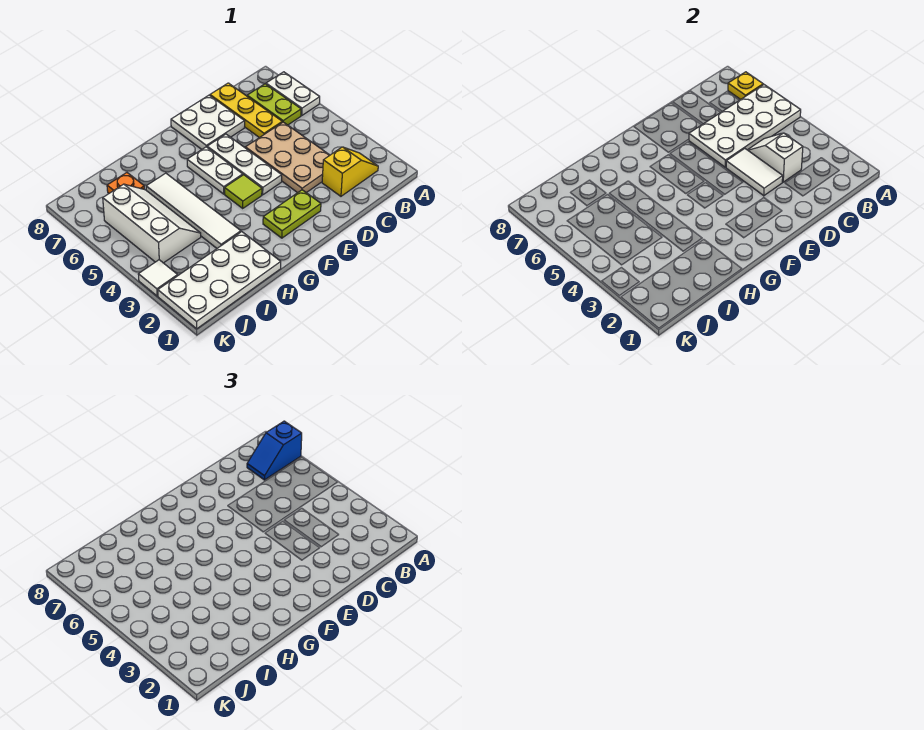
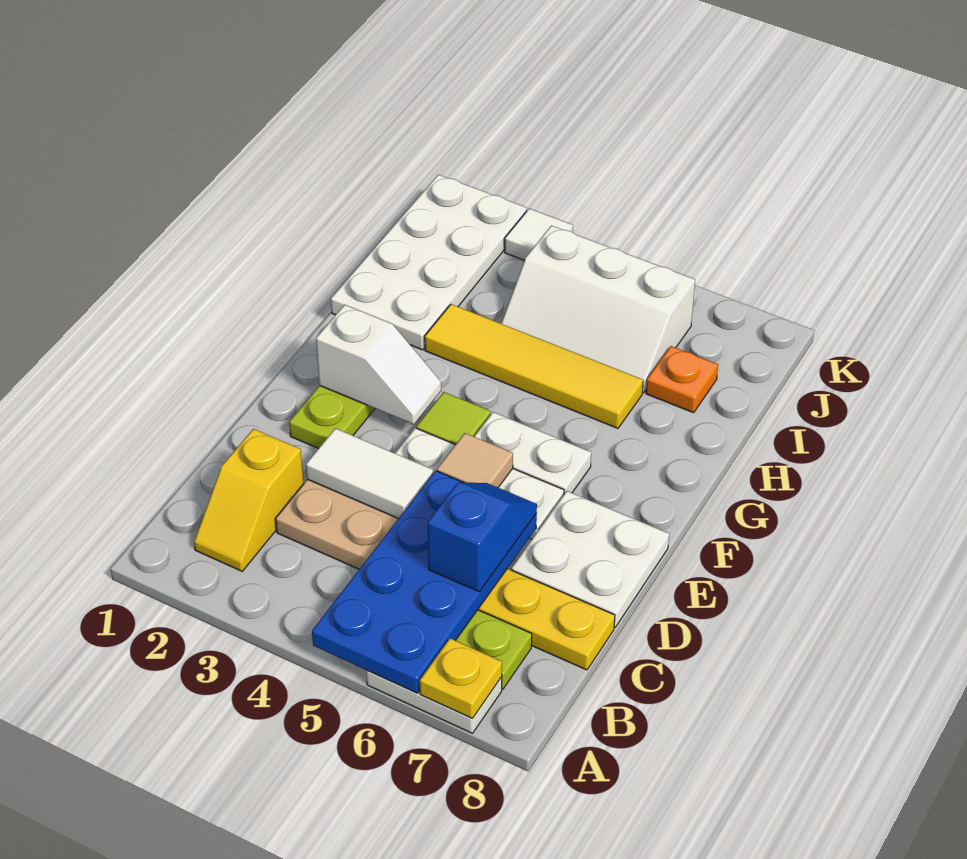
white plate A5:D6 level 2 -> blue plate A5:D6 level 2
blue slope A7:B7 level 3 top A -> blue slope C6:D6 level 3 top C
white slope C3:C4 level 2 top 3 -> white slope F2:F3 level 2 top 2
none -> tan tile E5 level 2
white tile H3:H6 level 1 -> yellow tile H3:H6 level 1

